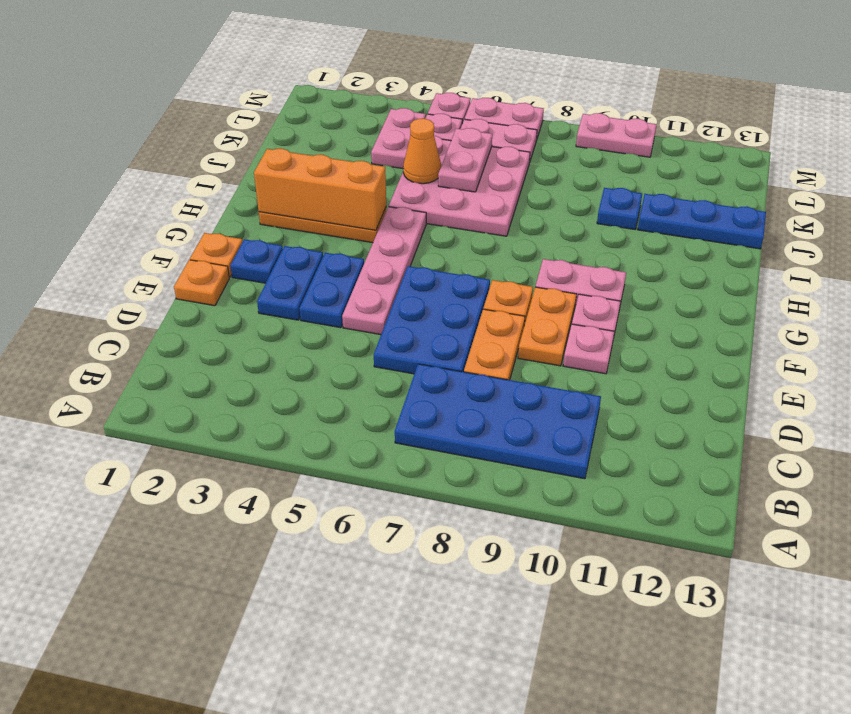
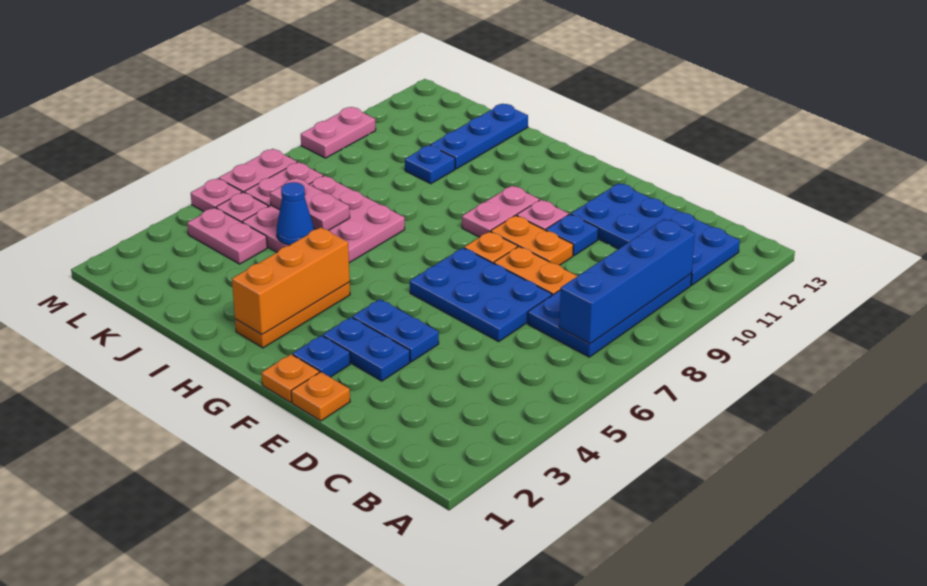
none -> blue brick B7:B10 level 2
none -> blue plate B11:E12 level 1
pink plate E5:H5 level 1 -> none
pink plate E10 level 1 -> blue plate E10 level 1
orange cone J5 level 2 -> blue cone J5 level 2

